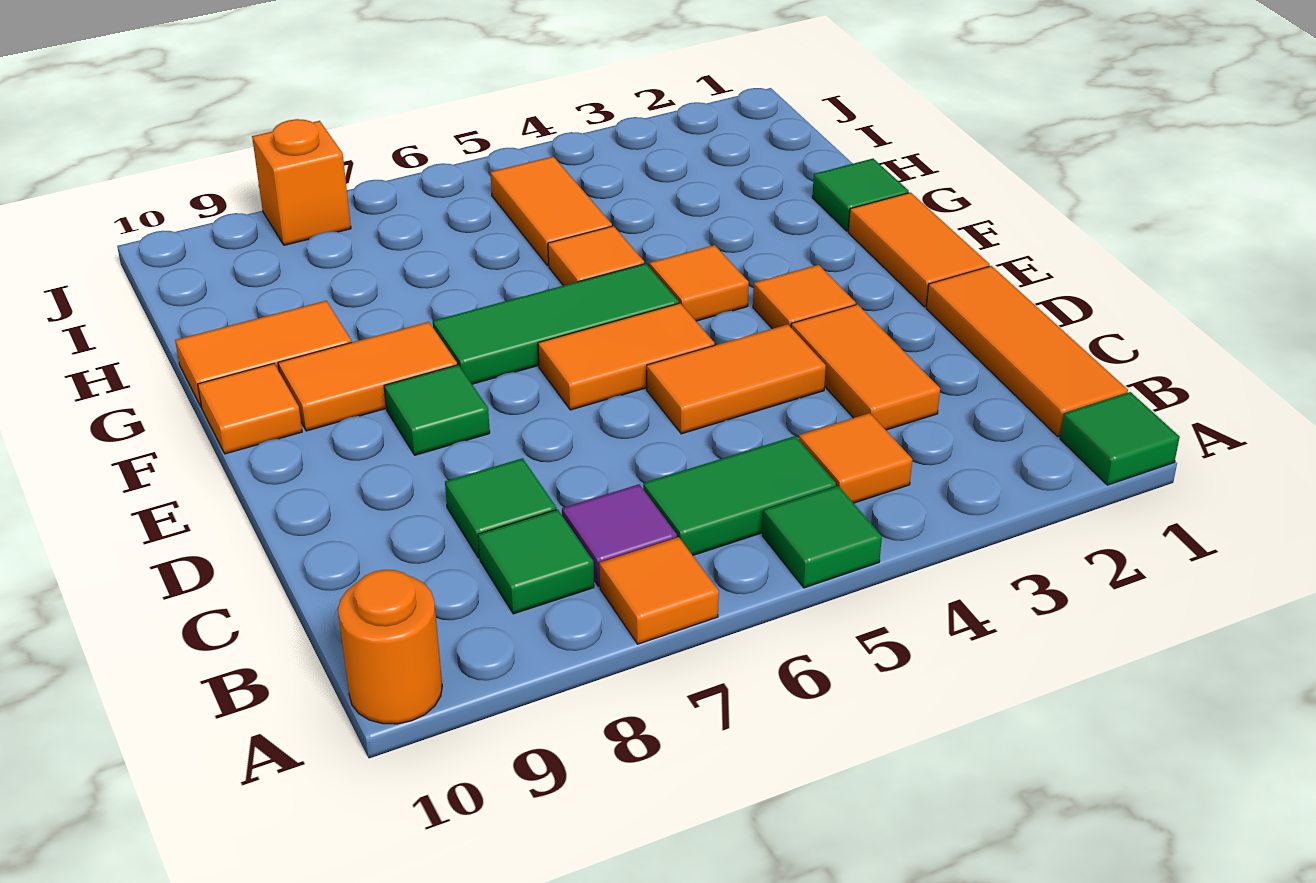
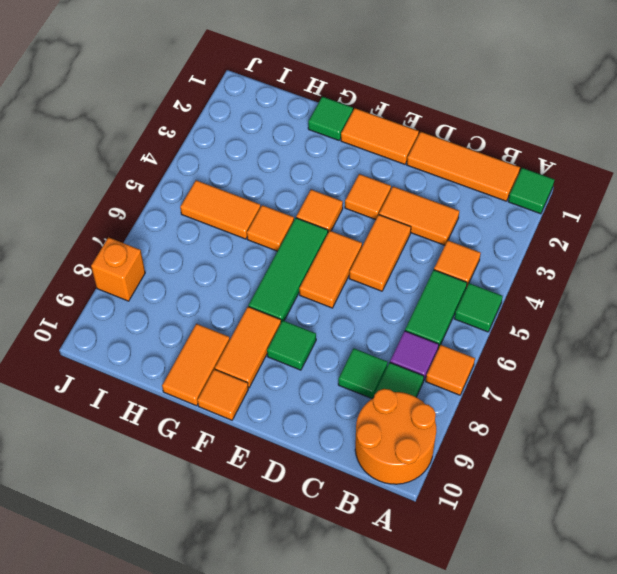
orange round brick A10 level 1 -> orange round brick A9:B10 level 1

